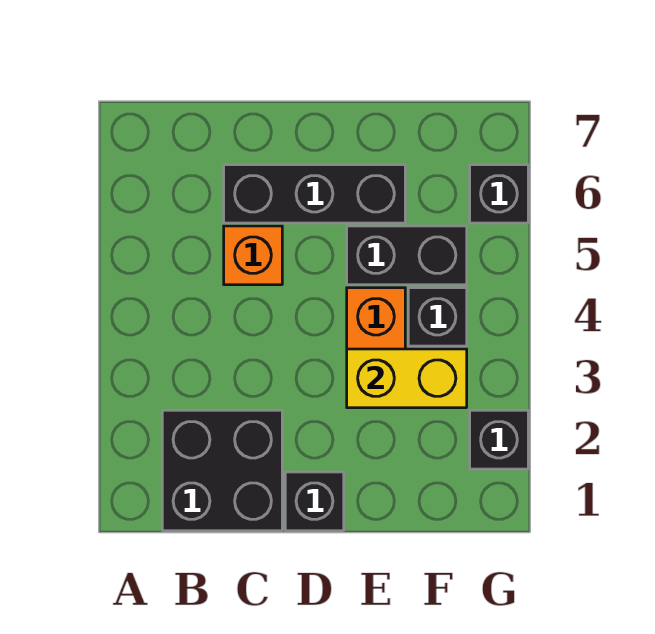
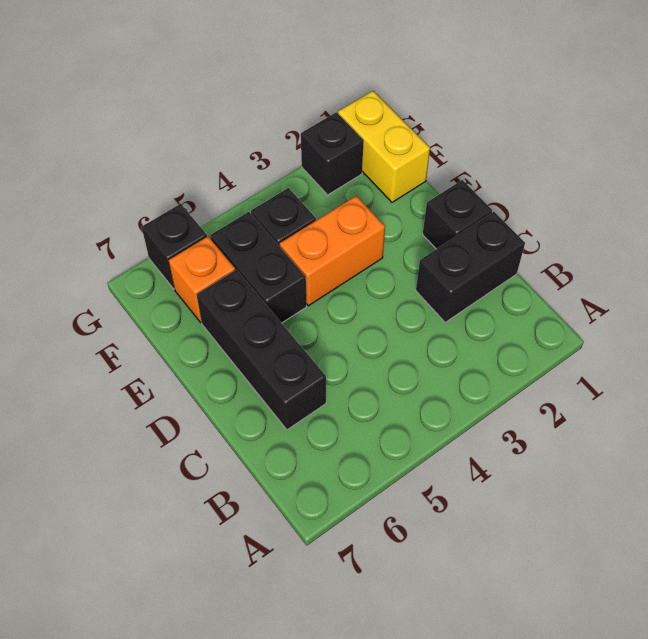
black brick B1:C2 level 1 -> black brick C1:C2 level 1
orange brick C5 level 1 -> orange brick F6 level 1
yellow brick E3:F3 level 2 -> yellow brick F1:G1 level 1

